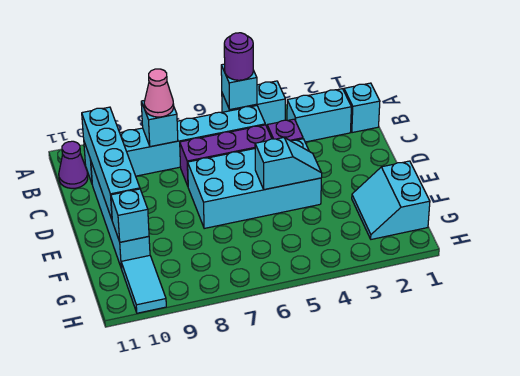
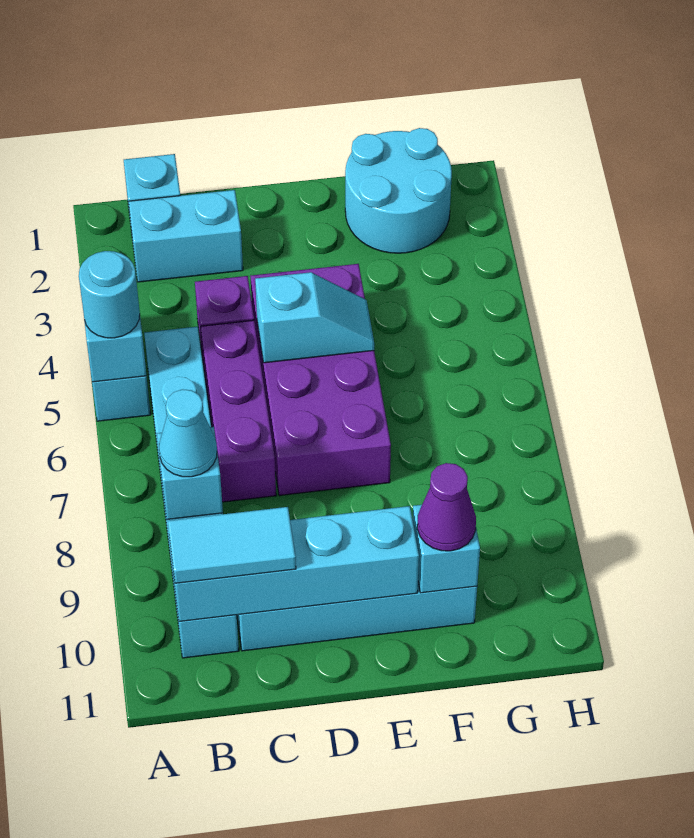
purple round brick A5 level 3 -> cyan round brick A5 level 3
cyan brick B2:B3 level 1 -> cyan brick B2:C2 level 1
pink cone B8 level 3 -> cyan cone B8 level 3
purple cone B11 level 1 -> purple cone F10 level 3
cyan brick D4:E7 level 1 -> purple brick D4:E7 level 1
cyan slope E4:E5 level 2 top 5 -> cyan slope D5:E5 level 2 top D
cyan slope F1:G2 level 1 top 1 -> cyan round brick F1:G2 level 1
cyan tile G10:H10 level 1 -> cyan tile B10:C10 level 3

